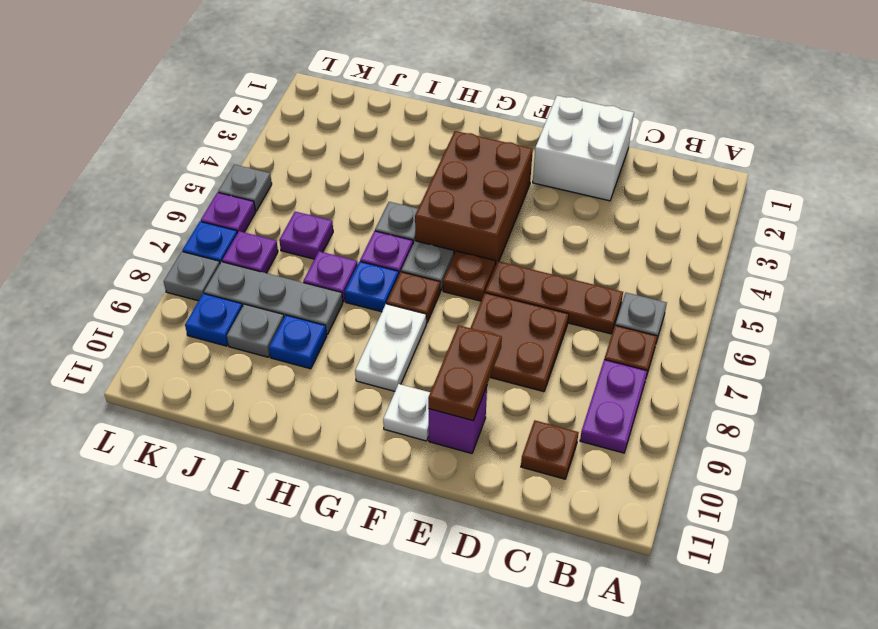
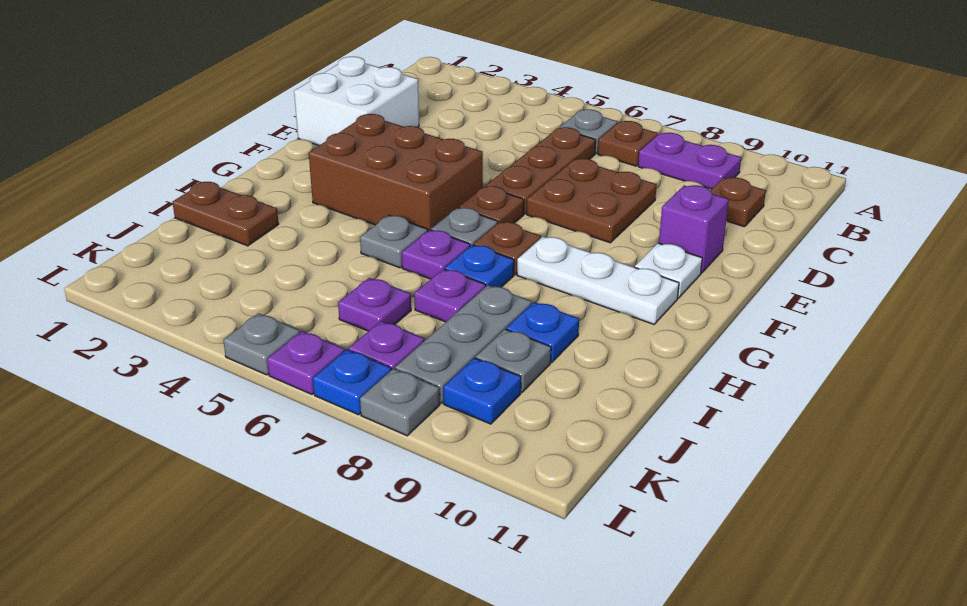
brown plate E9:E10 level 2 -> brown plate I1:I2 level 1
white plate G8:G9 level 1 -> white plate G8:G10 level 1

